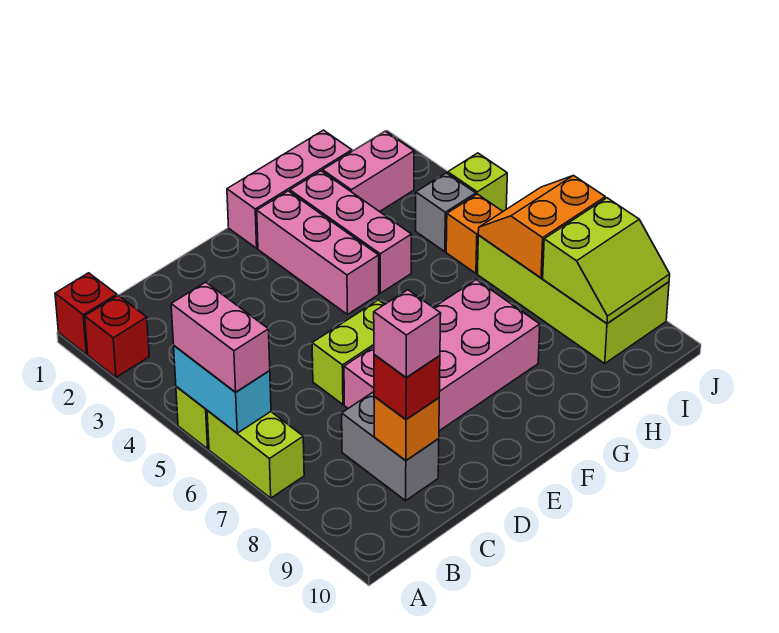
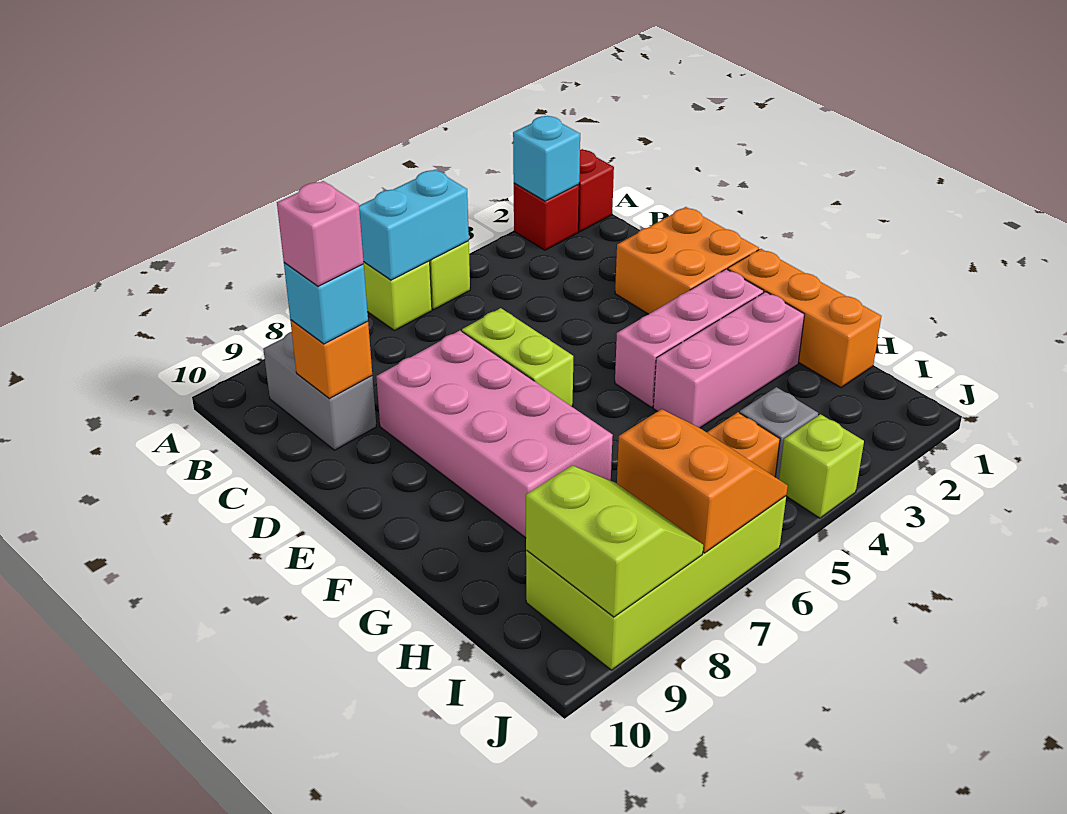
none -> cyan brick A2 level 2
pink brick A5:A6 level 3 -> none
lime brick A6:A7 level 1 -> lime brick A6 level 1
grey brick C8:C9 level 1 -> grey brick B9:C9 level 1
red brick C9 level 3 -> cyan brick C9 level 3
none -> orange brick D1:E2 level 1
pink brick F1:H1 level 1 -> orange brick F1:H1 level 1
pink brick H2:I2 level 1 -> none
lime slope I8:J9 level 2 top 8 -> lime slope I8:J9 level 2 top 9

